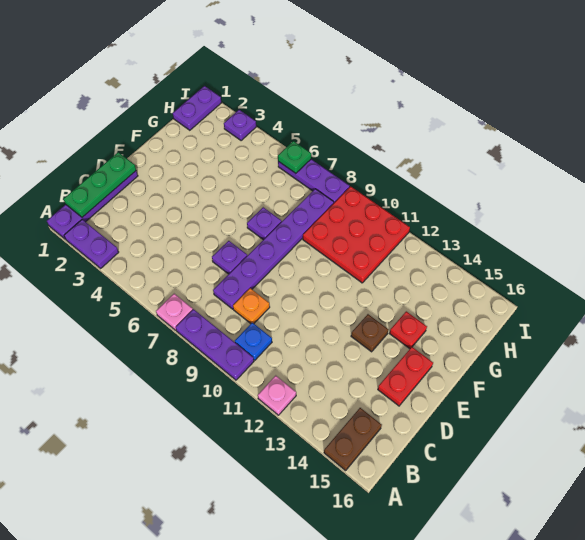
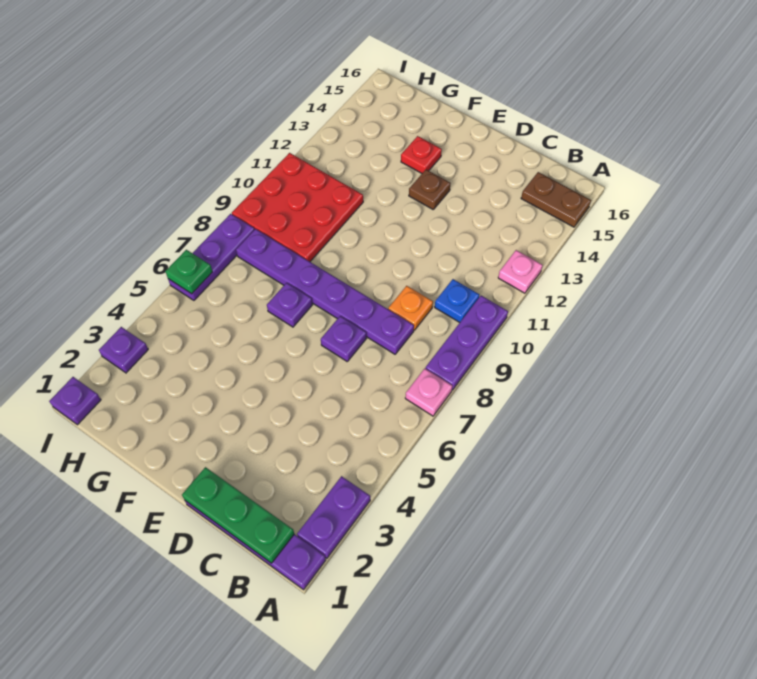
red plate D15:E15 level 1 -> none
purple plate H1:I1 level 1 -> purple plate I1 level 1

